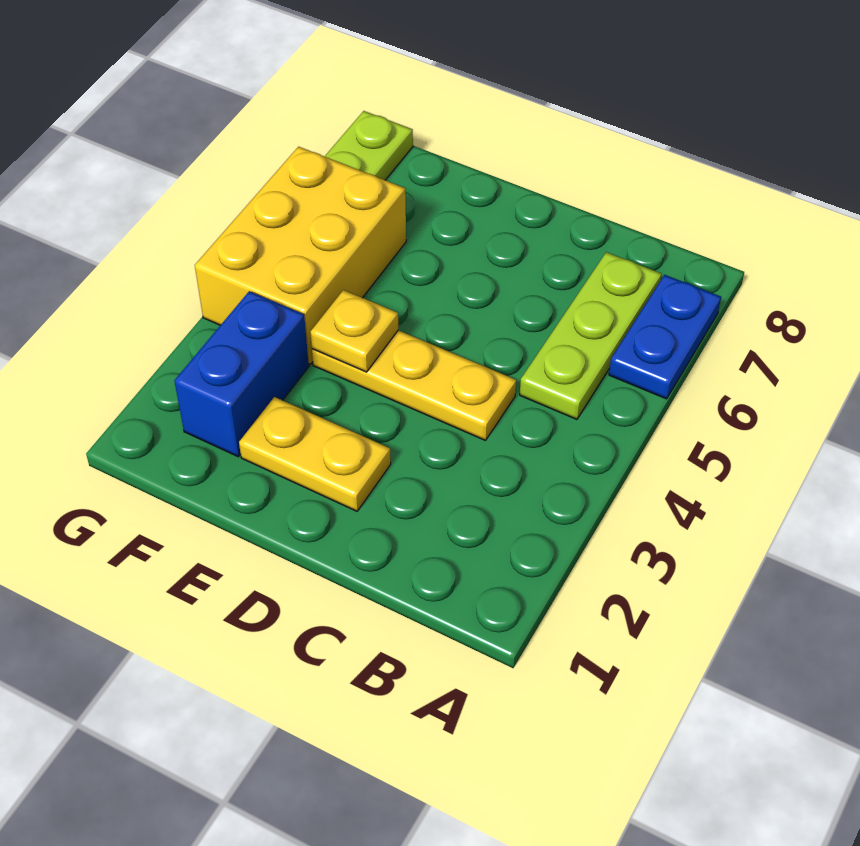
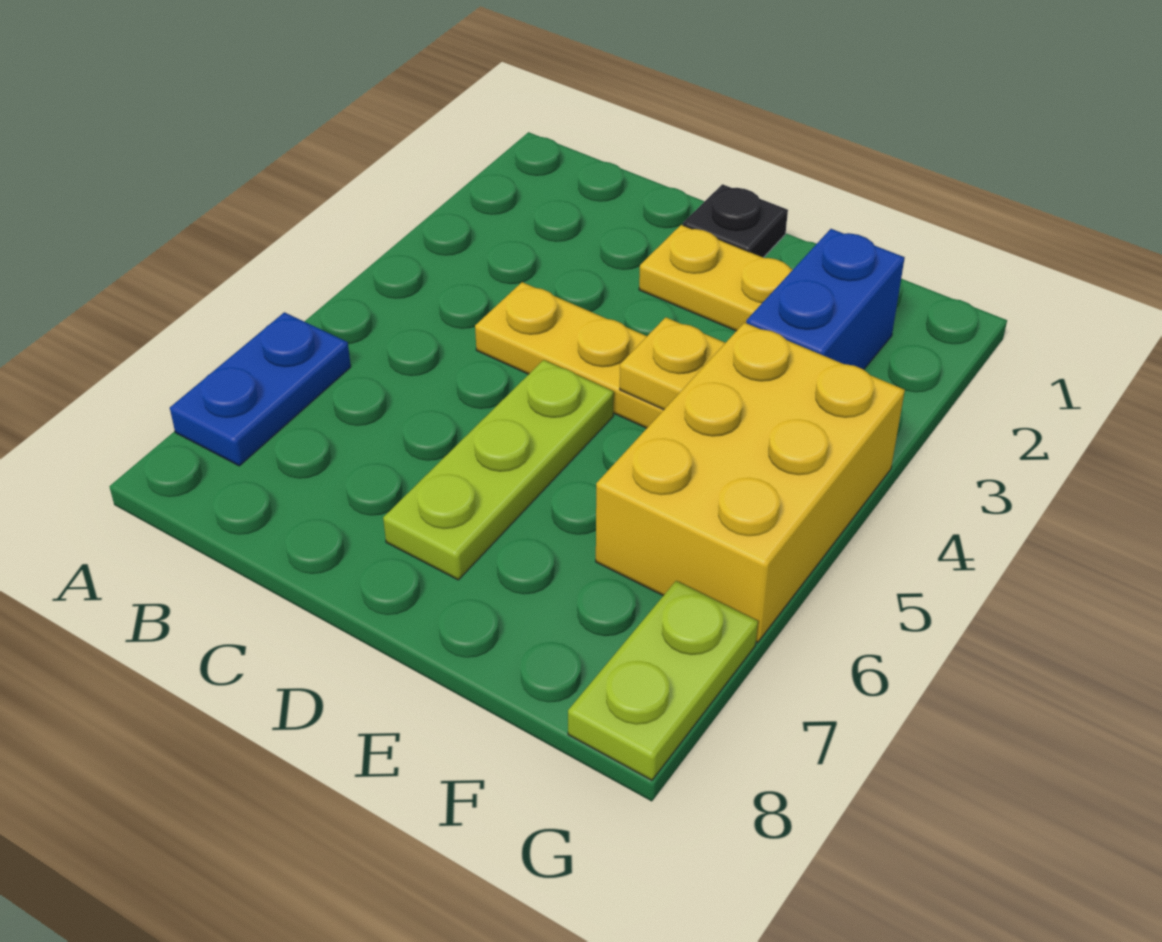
lime plate B5:B7 level 1 -> lime plate D5:D7 level 1
none -> black plate D1 level 1

